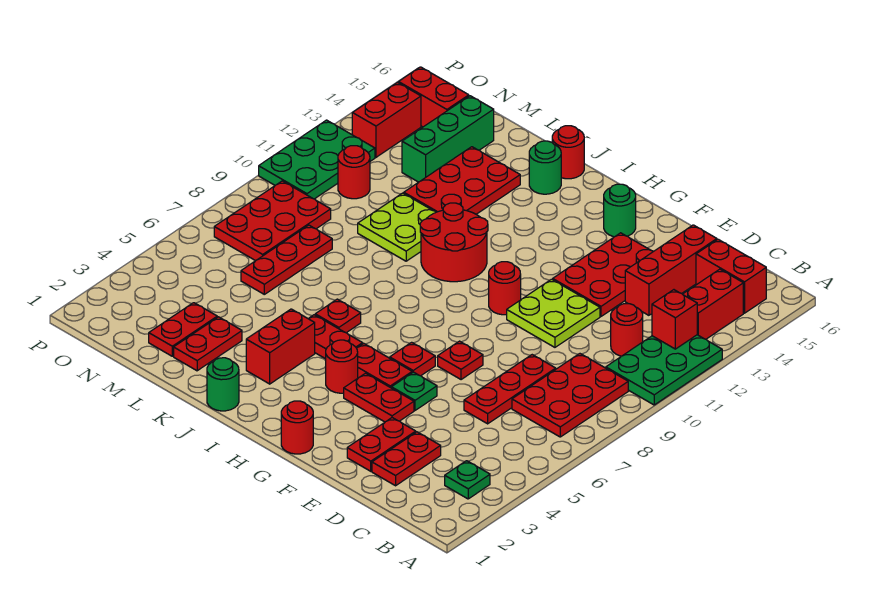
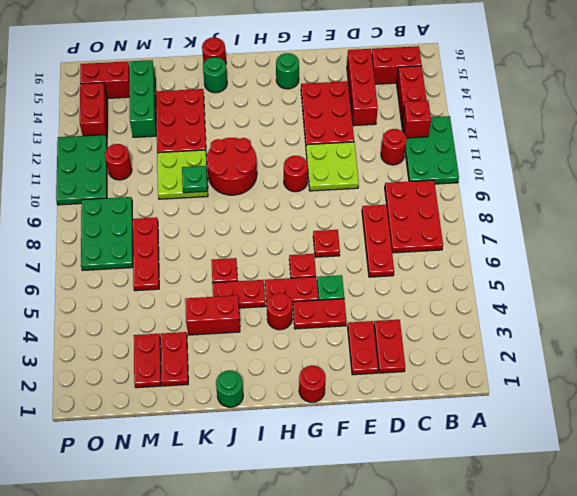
green plate B3 level 1 -> green plate K10 level 2
red brick J3:J4 level 1 -> red brick J4:K4 level 1
red plate N7:O9 level 1 -> green plate N7:O9 level 1

